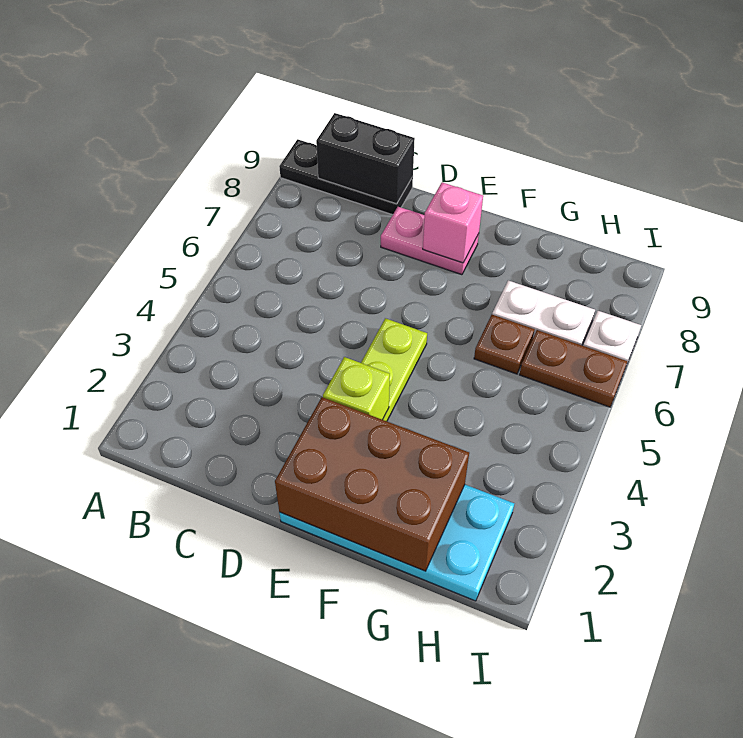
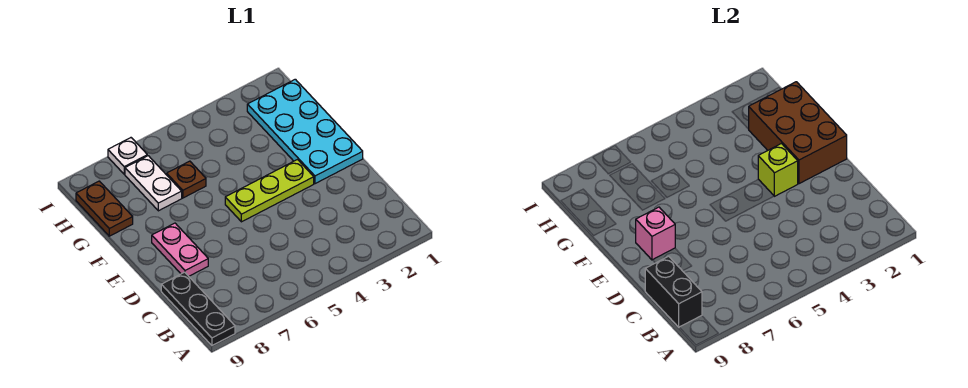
brown plate H6:I6 level 1 -> brown plate G9:H9 level 1

